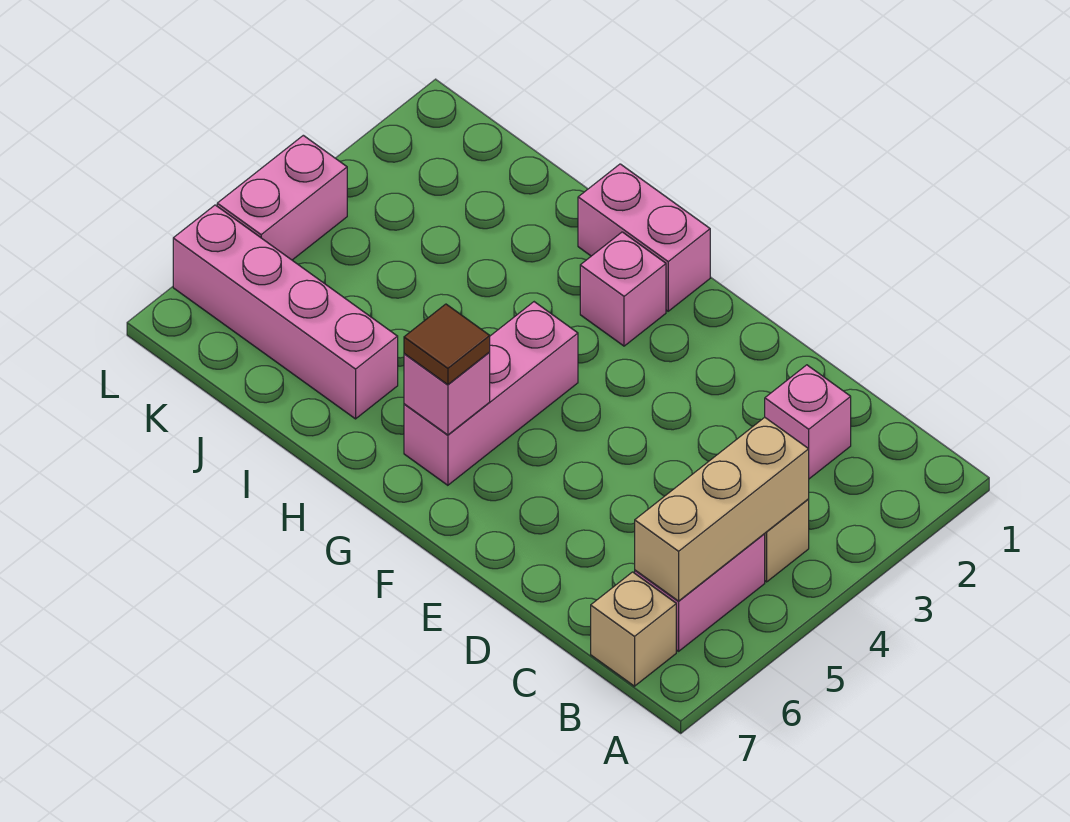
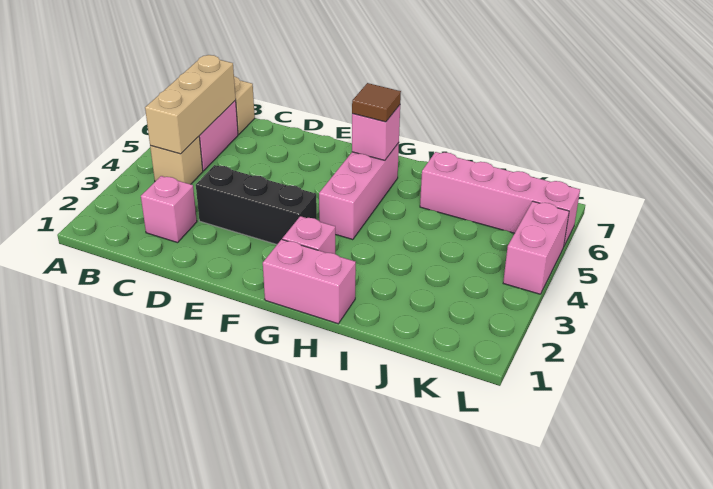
none -> black brick D3:F3 level 1

